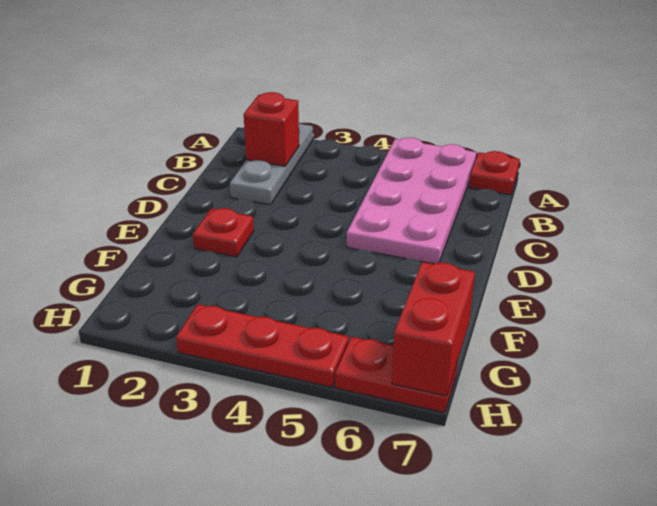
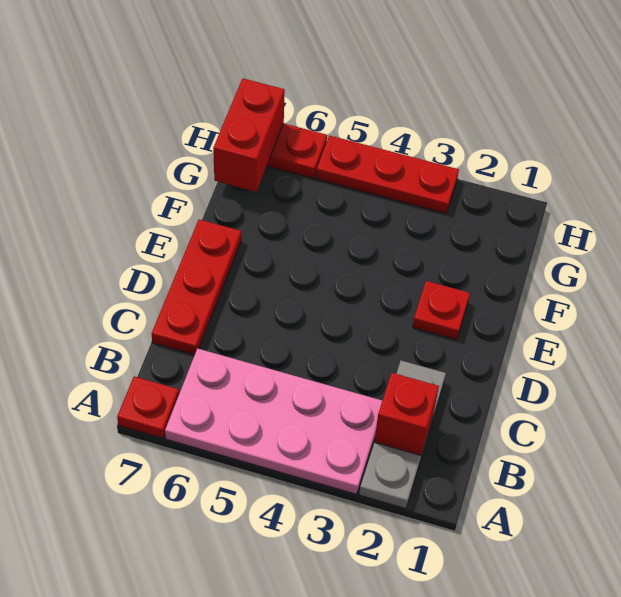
pink plate A5:D6 level 1 -> pink plate A3:B6 level 1
none -> red plate C7:E7 level 1

